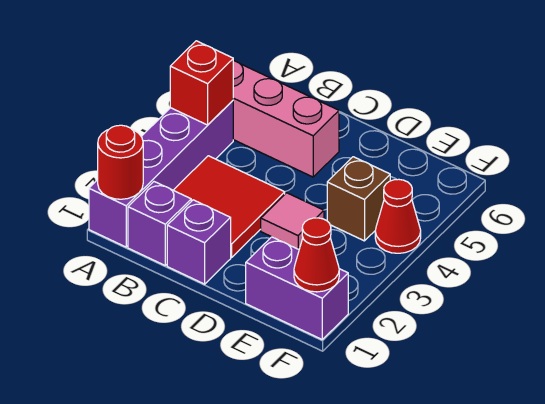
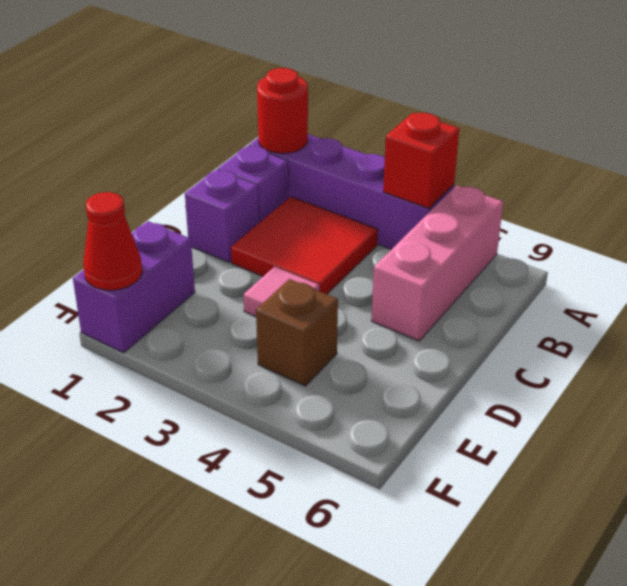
red cone F4 level 1 -> none

